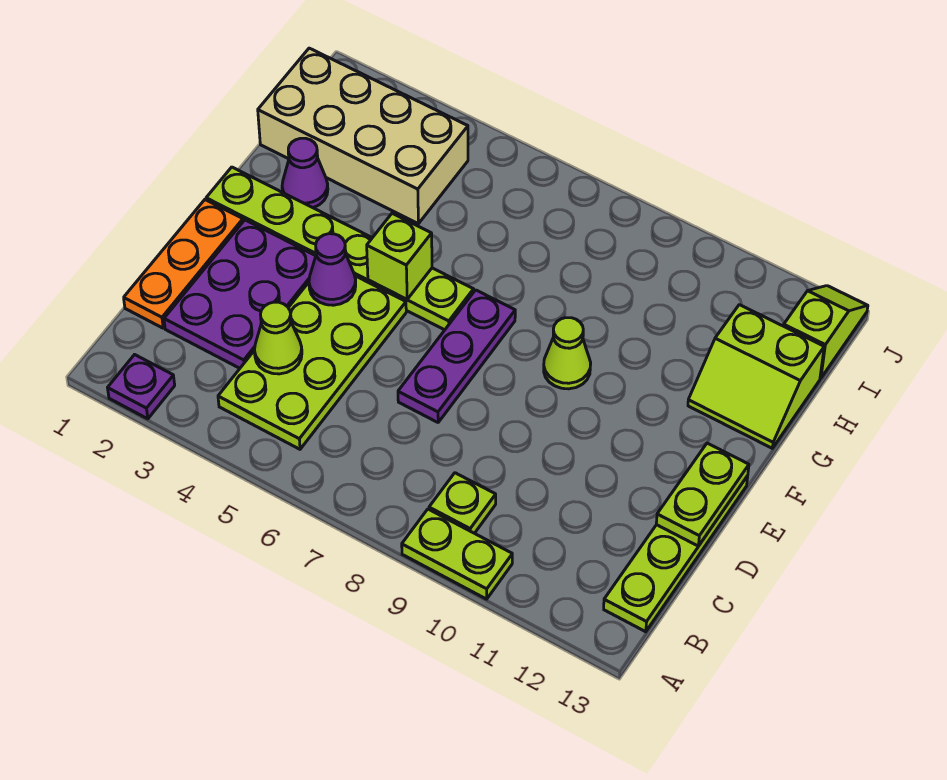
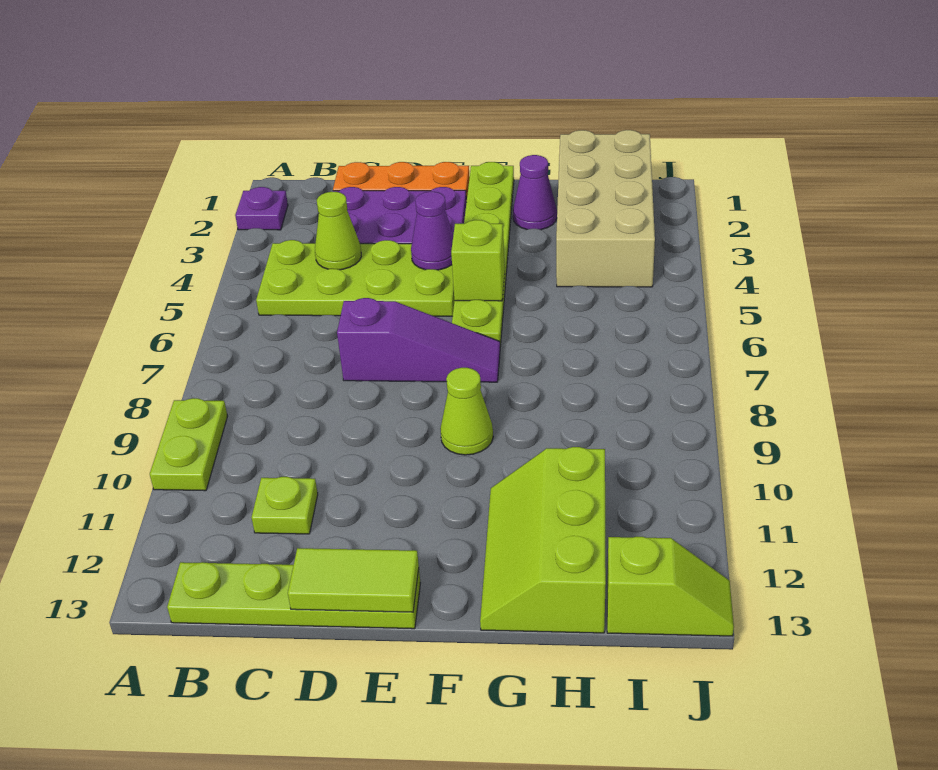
lime plate B9 level 1 -> lime plate C11 level 1
purple plate D7:F7 level 1 -> purple slope D7:F7 level 1 top D
lime plate D13:E13 level 2 -> lime tile D13:E13 level 2
lime slope G12:H13 level 1 top H -> lime slope G11:H13 level 1 top H

